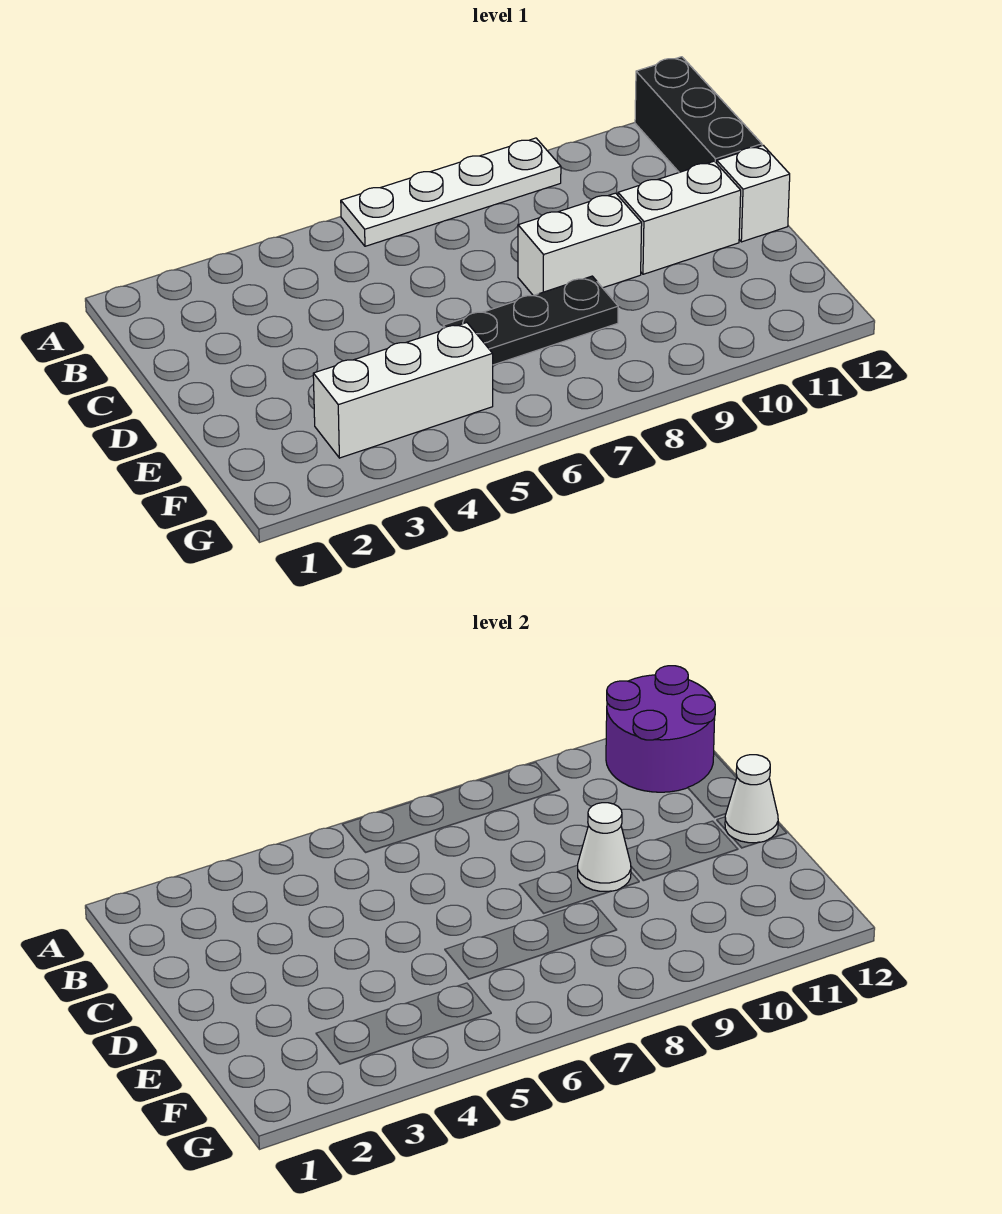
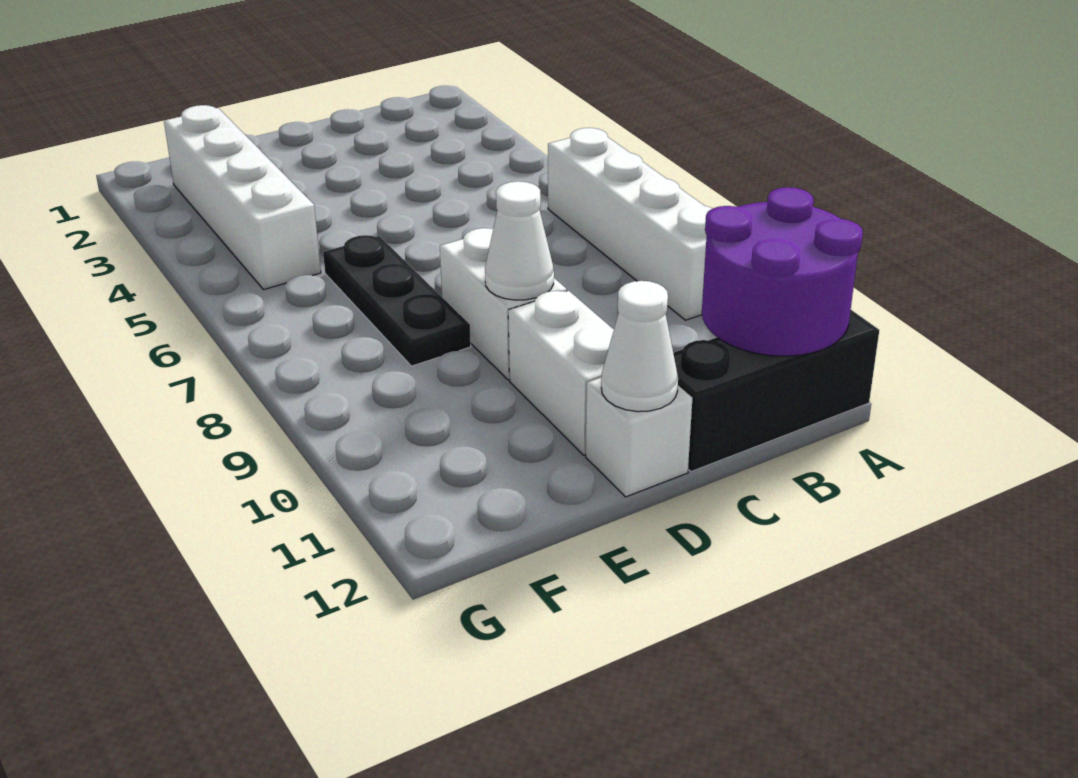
white plate A6:A9 level 1 -> white brick A6:A9 level 1
white brick F3:F5 level 1 -> white brick F2:F5 level 1

